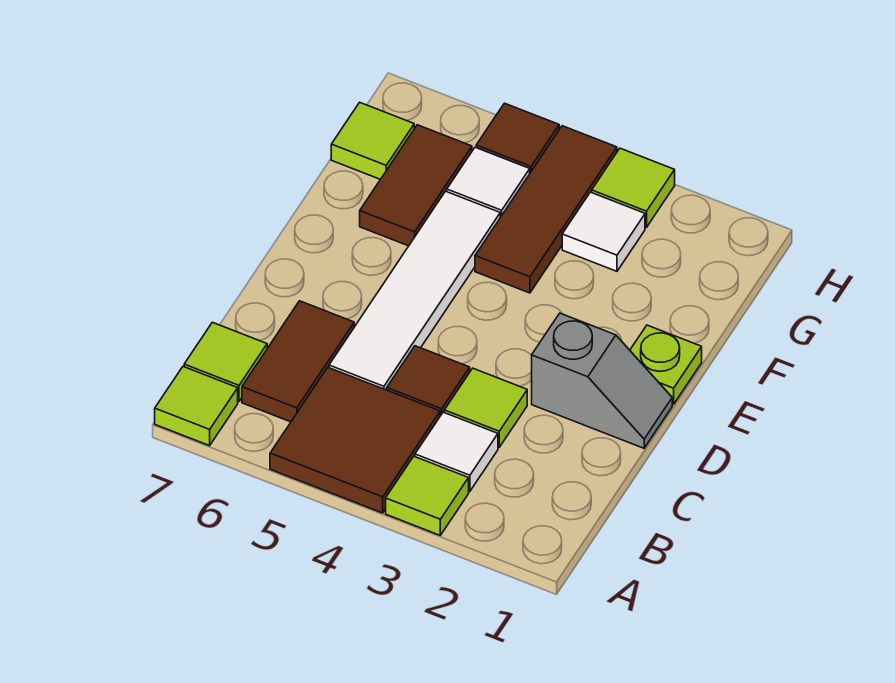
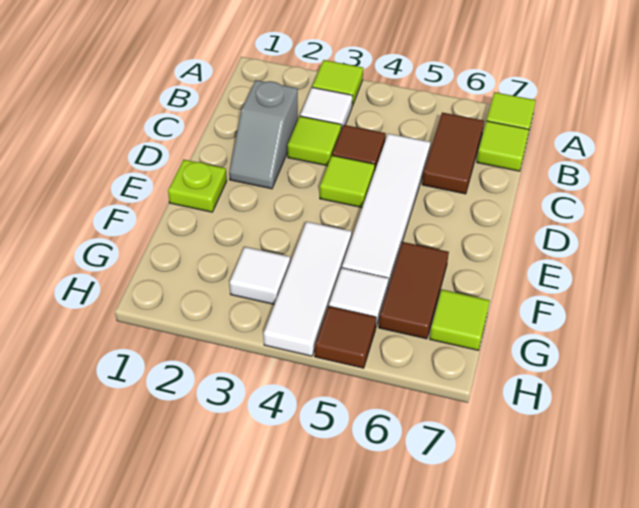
brown tile A4:B5 level 1 -> none
grey slope D1:D2 level 1 top 2 -> grey slope C2:D2 level 1 top C
brown tile F4:H4 level 1 -> white tile F4:H4 level 1
lime tile H3 level 1 -> lime tile D4 level 1

